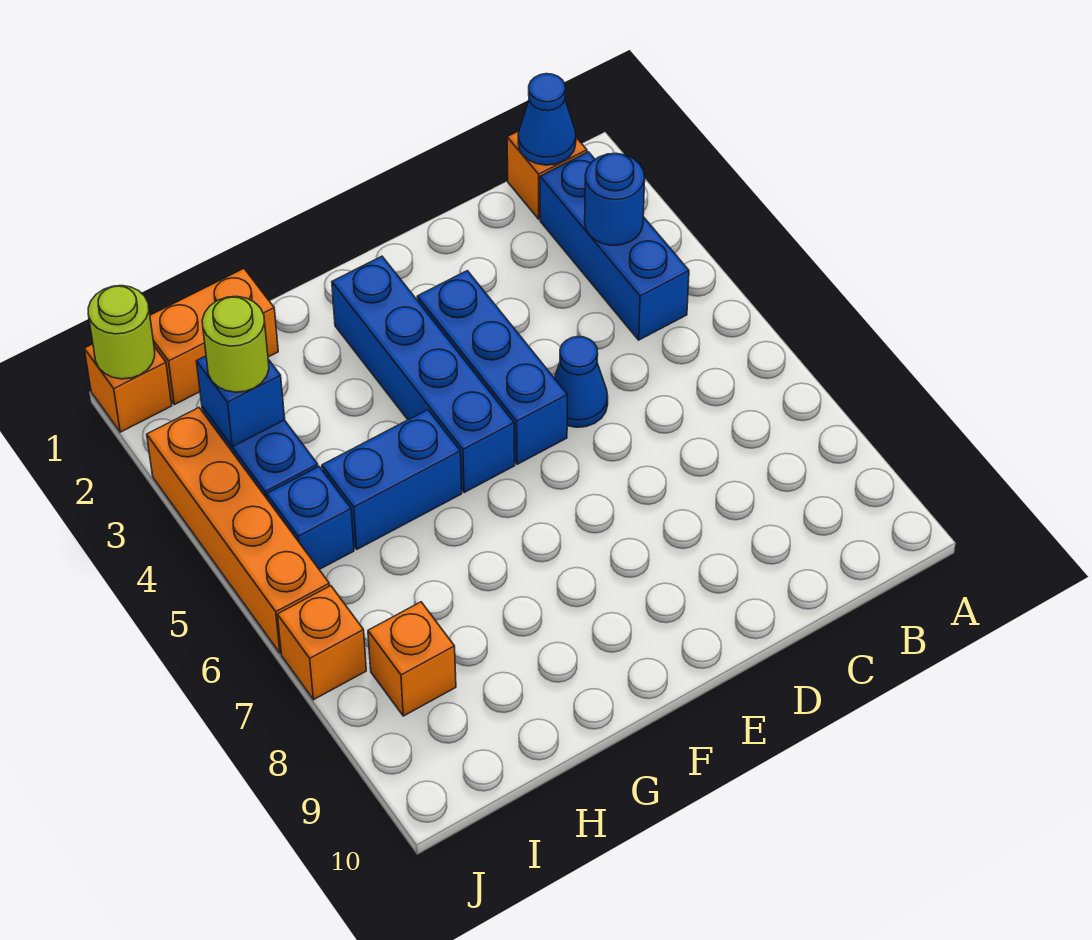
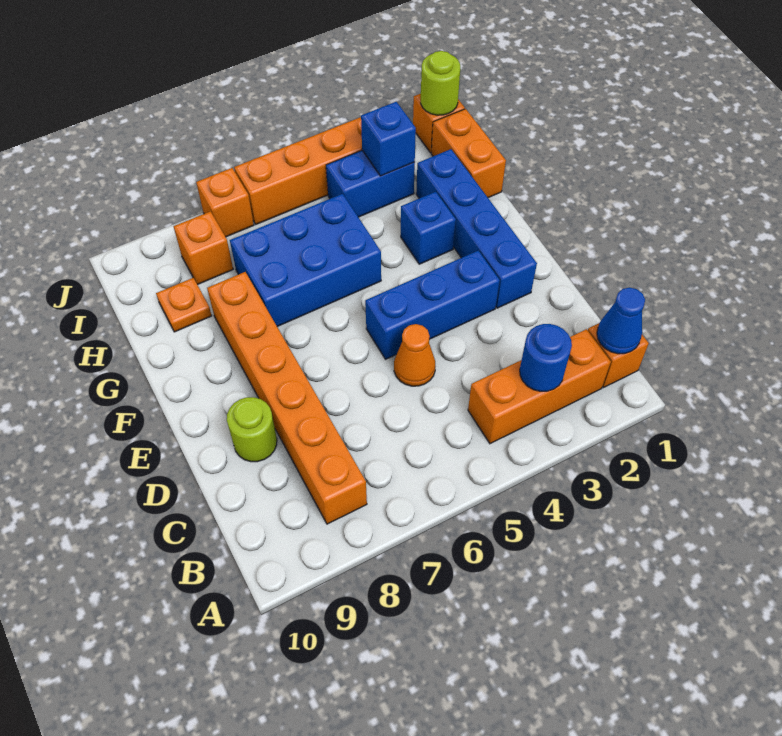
blue brick B2:B4 level 1 -> orange brick B2:B4 level 1
none -> orange brick B8:G8 level 1
blue cone D5 level 1 -> orange cone D5 level 1
blue brick F2:F5 level 1 -> blue brick E2:H2 level 1
blue brick G5:H5 level 1 -> blue brick G5:H7 level 1
none -> orange plate H9 level 1
lime round brick I3 level 3 -> lime round brick D9 level 1
blue brick I5 level 1 -> blue brick G3 level 1

